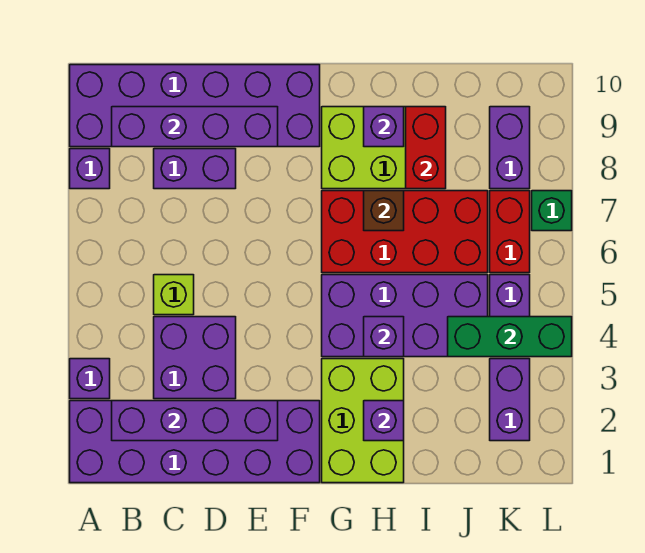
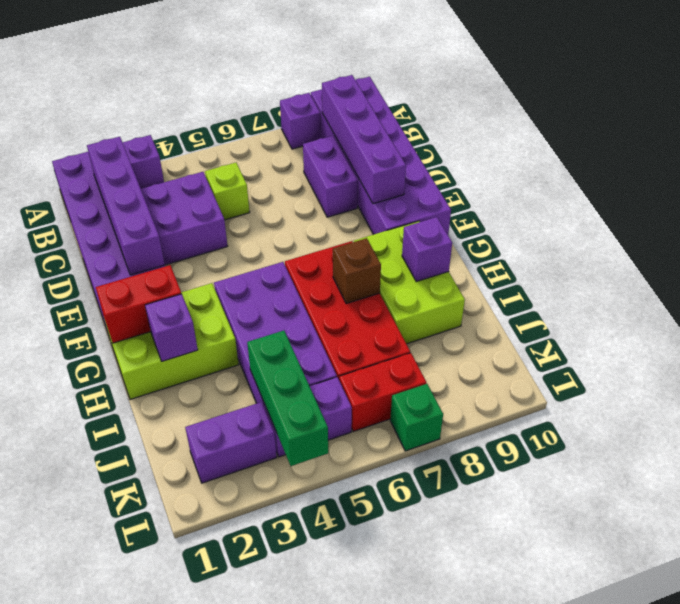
purple brick H4 level 2 -> none
red brick I8:I9 level 2 -> red brick G1:G2 level 2
purple brick K8:K9 level 1 -> none

